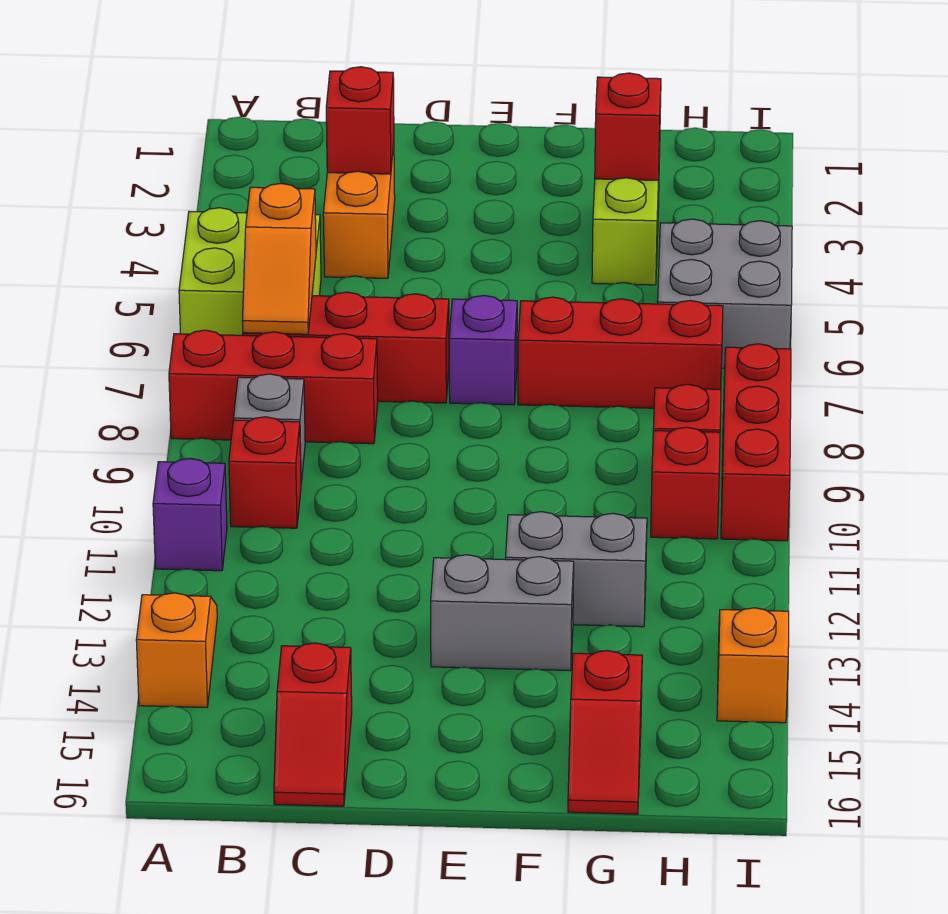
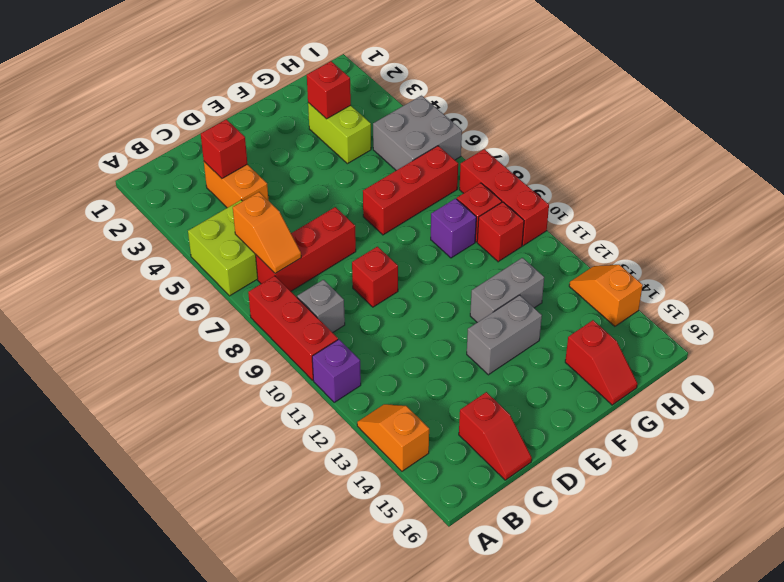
red brick A8:C8 level 1 -> red brick A8:A10 level 1
red brick B10 level 1 -> red brick D9 level 1
purple brick E7 level 1 -> purple brick G9 level 1

